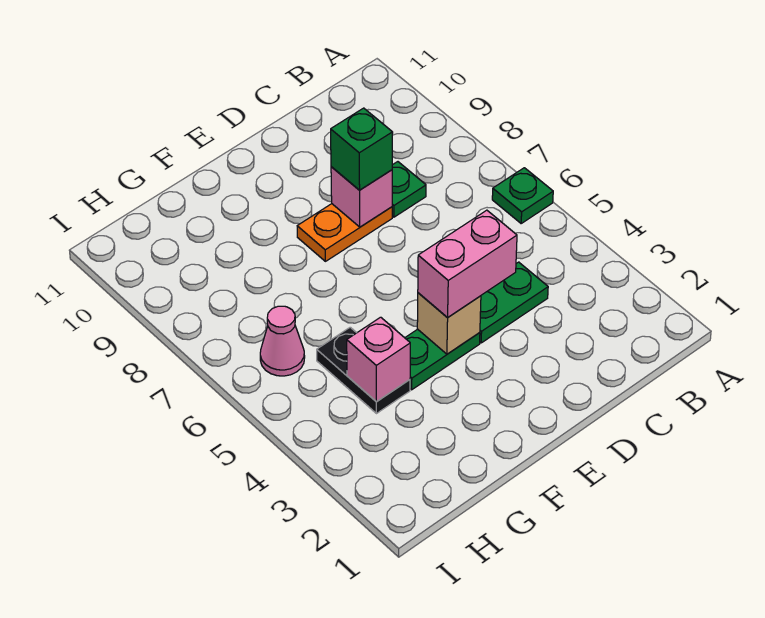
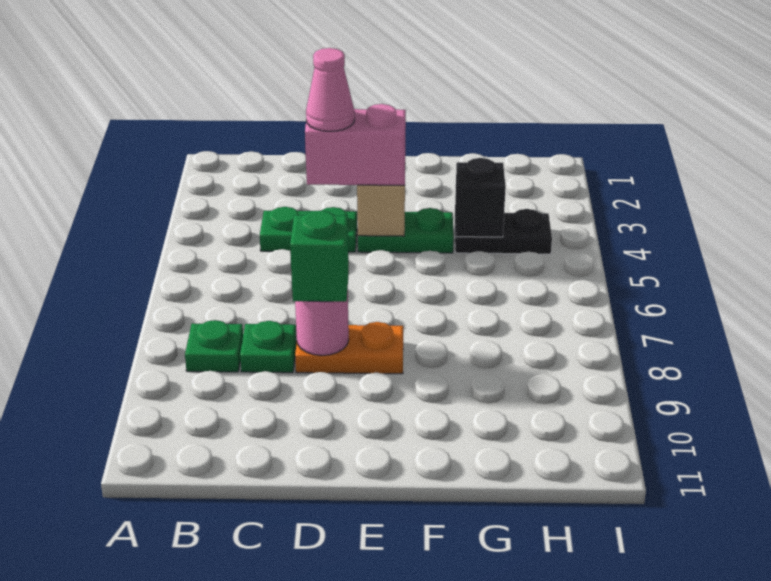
green plate A6 level 1 -> green plate B8 level 1
pink brick D8 level 2 -> pink round brick D8 level 2
black plate G4:G5 level 1 -> black plate G4:H4 level 1
pink brick G4 level 2 -> black brick G4 level 2
pink cone H6 level 1 -> pink cone D4 level 4

